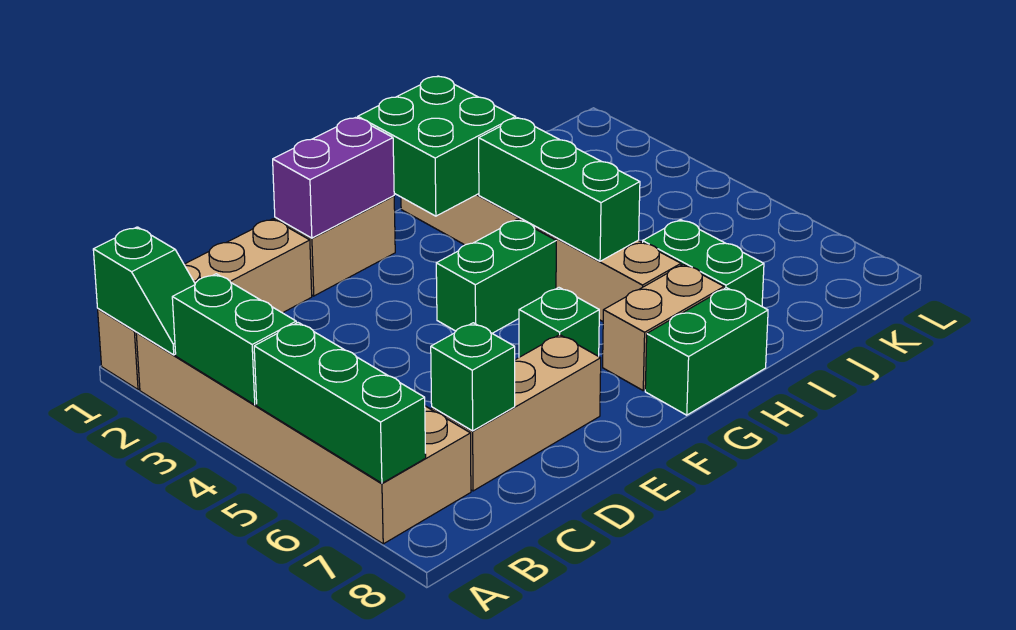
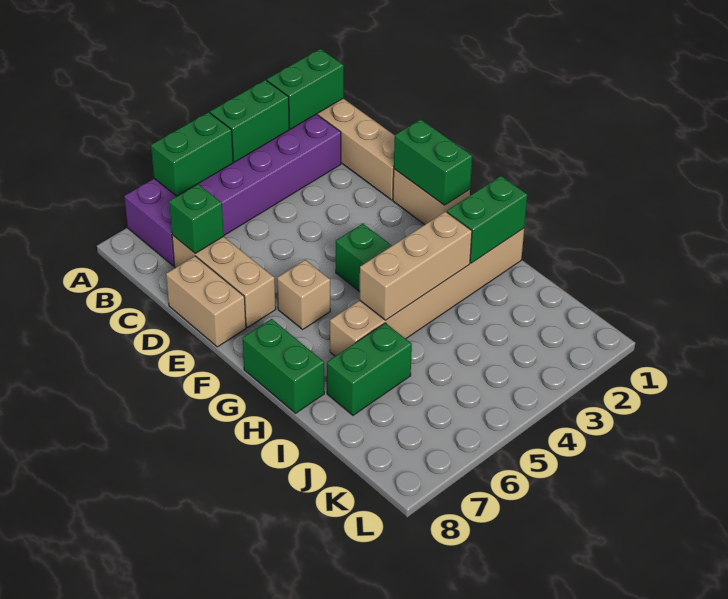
green slope A1:A2 level 2 top 1 -> green brick A1:A2 level 2
tan brick A2:B7 level 1 -> purple brick A2:B7 level 1
green brick A5:A7 level 2 -> green brick A5:A6 level 2
purple brick E1:F1 level 2 -> green brick E1:F1 level 2
green brick F6 level 1 -> tan brick F6 level 1
green brick G1:H2 level 2 -> green brick H1:H2 level 2
tan brick G7:H7 level 1 -> tan brick D8:E8 level 1
green brick H3:H5 level 2 -> tan brick H3:H5 level 2

